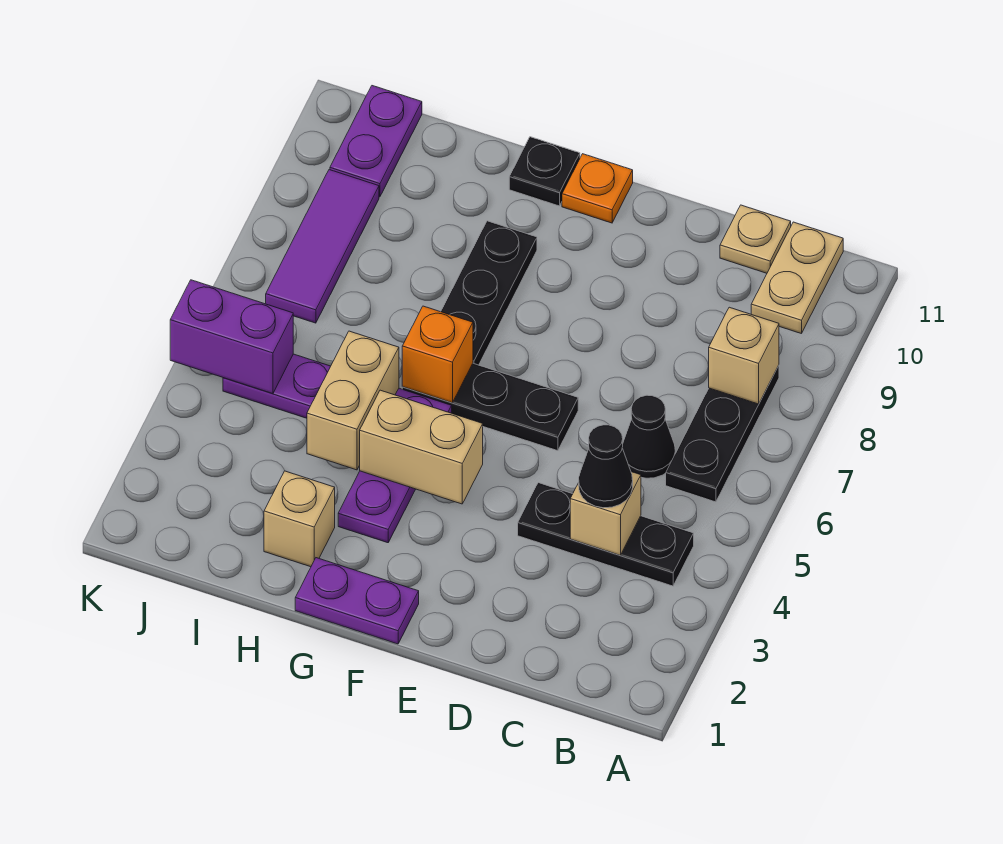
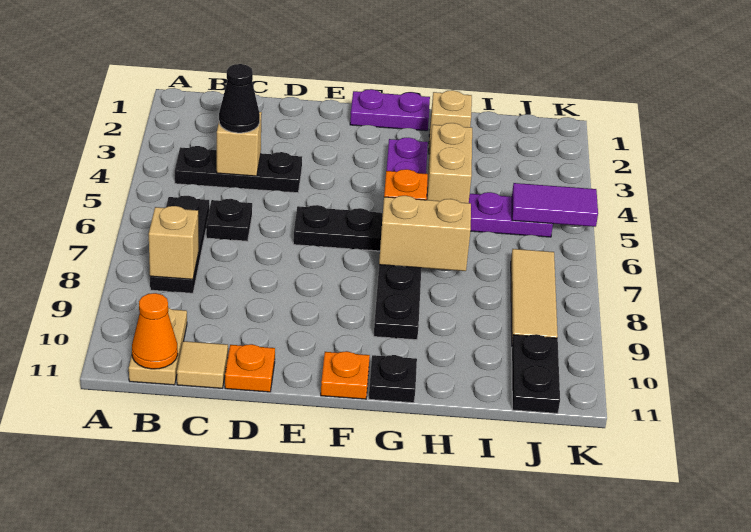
none -> orange cone B11 level 2
black cone C6 level 1 -> black plate C6 level 1
tan plate C11 level 1 -> tan tile C11 level 1
none -> orange plate D11 level 1
tan brick F4:G4 level 2 -> tan brick G7:H7 level 2
purple brick J5:K5 level 2 -> purple tile J5:K5 level 2
purple tile J7:J9 level 1 -> tan tile J7:J9 level 1
purple plate J10:J11 level 1 -> black plate J10:J11 level 1

